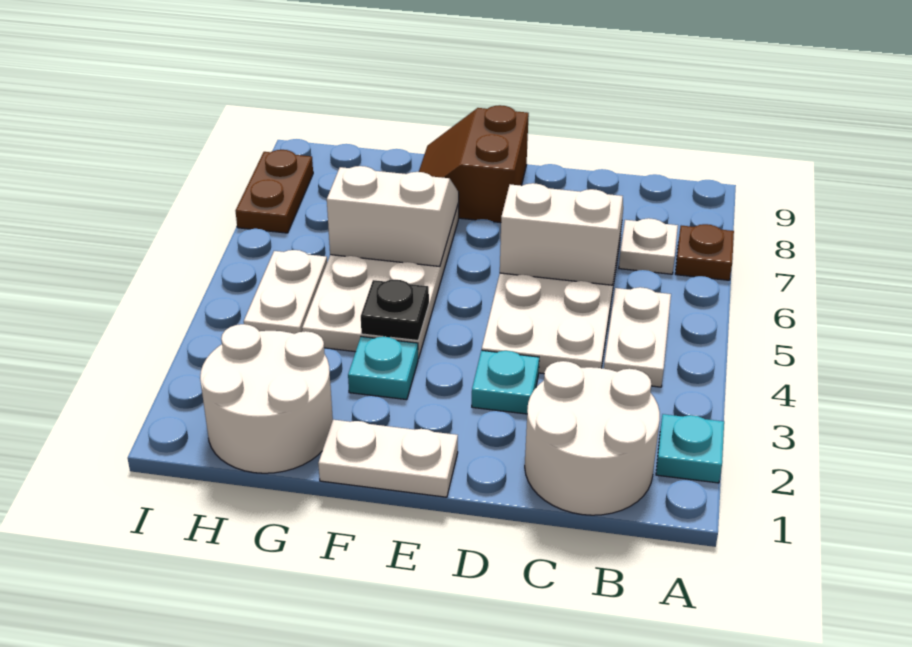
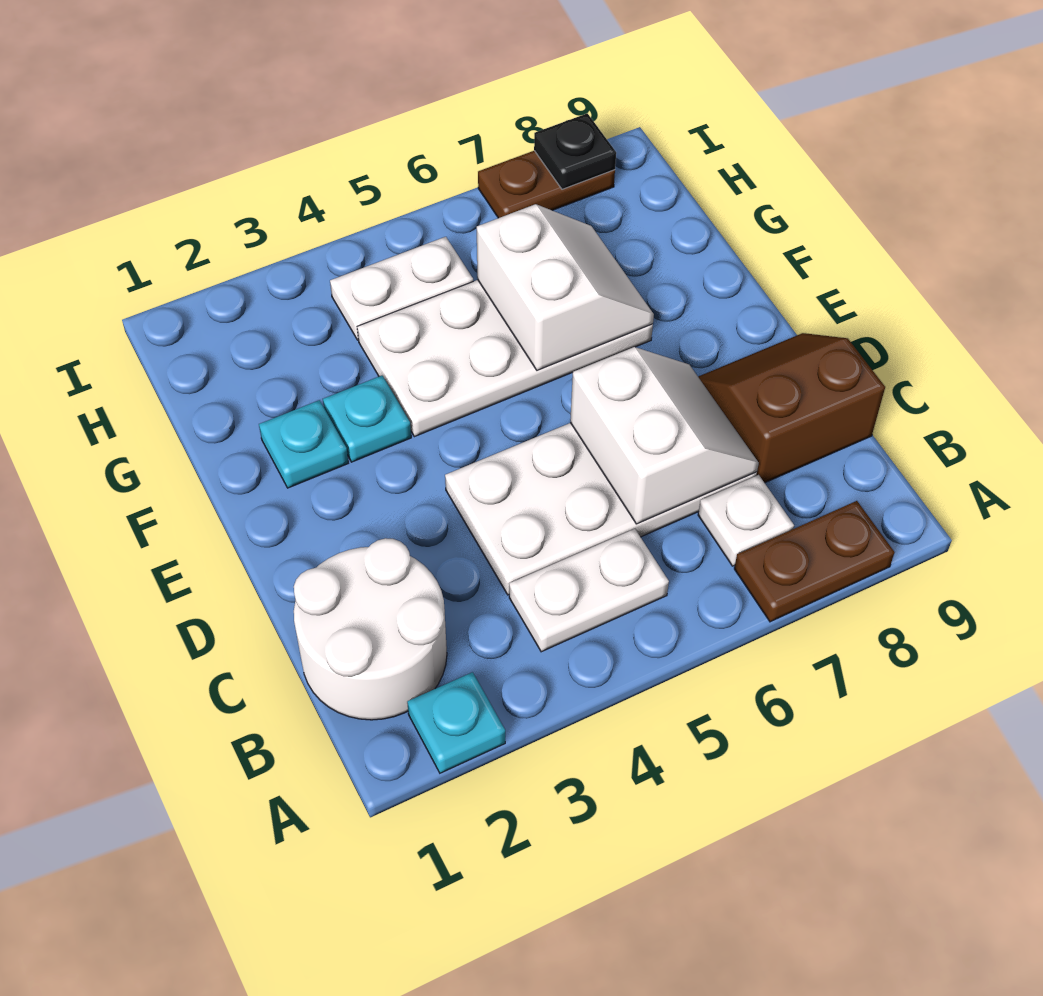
brown plate A7 level 1 -> brown plate A7:A8 level 1
cyan plate D3 level 1 -> cyan plate F2 level 1
white plate E1:F1 level 1 -> none
brown slope E8:F9 level 1 top E -> brown slope C8:D9 level 1 top C
black plate F4 level 2 -> black plate I8 level 2
white round brick G1:H2 level 1 -> none

